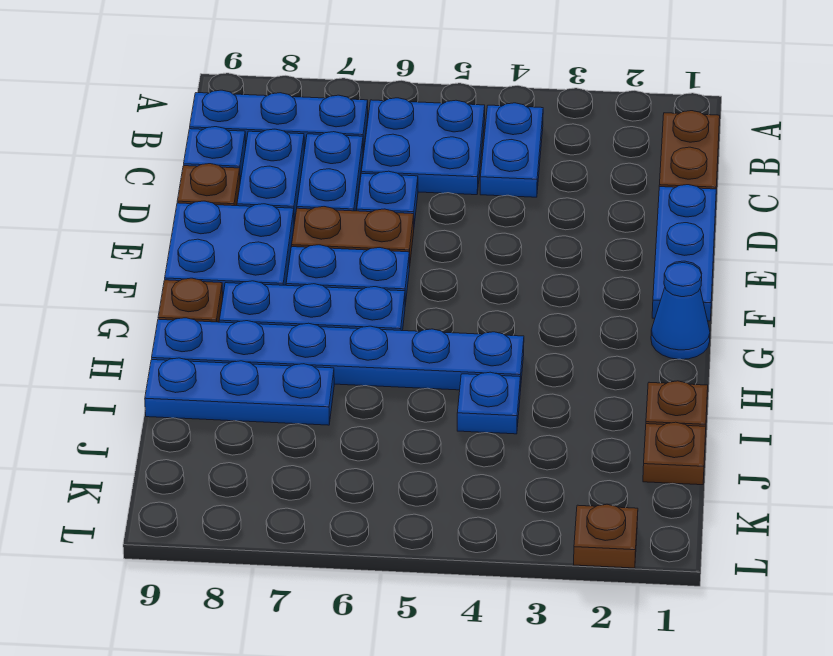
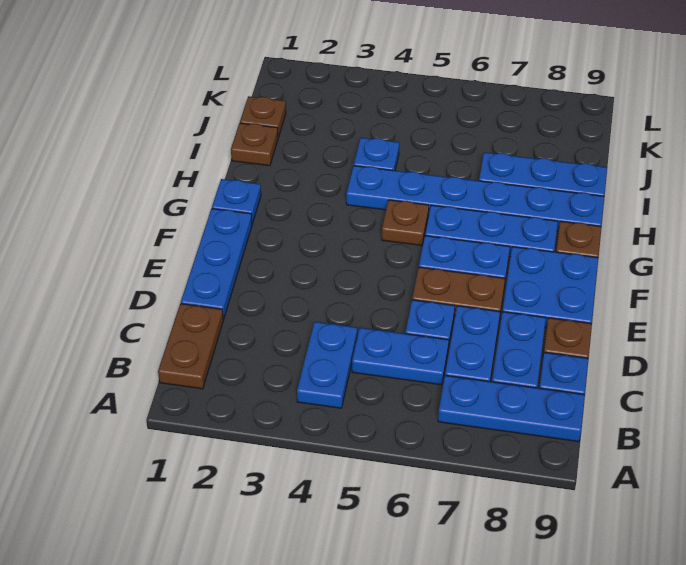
blue plate B5:C6 level 1 -> blue plate C5:C6 level 1
blue cone G1 level 1 -> blue plate G1 level 1
brown plate L2 level 1 -> brown plate G5 level 1

